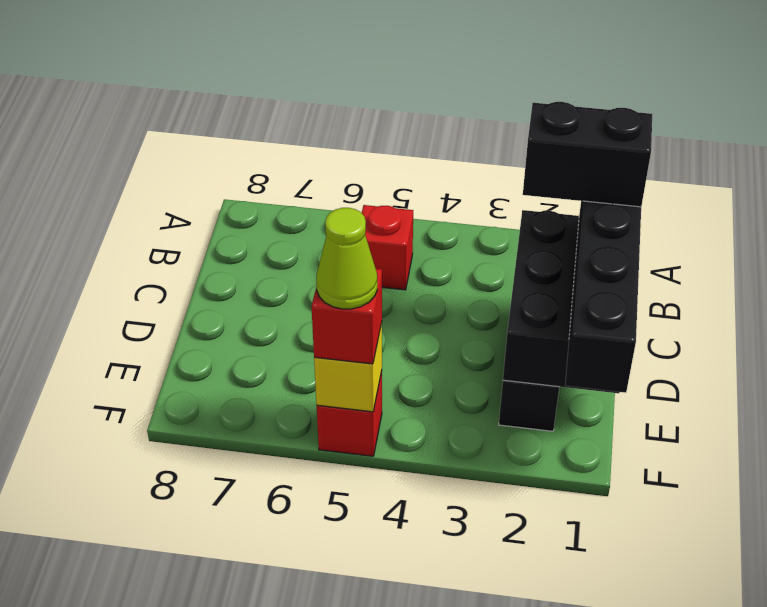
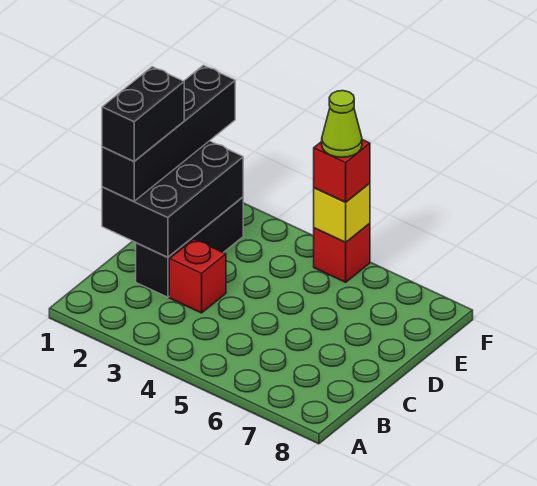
red brick B5 level 1 -> red brick C3 level 1
black brick C1:C2 level 4 -> black brick C1:D1 level 4

